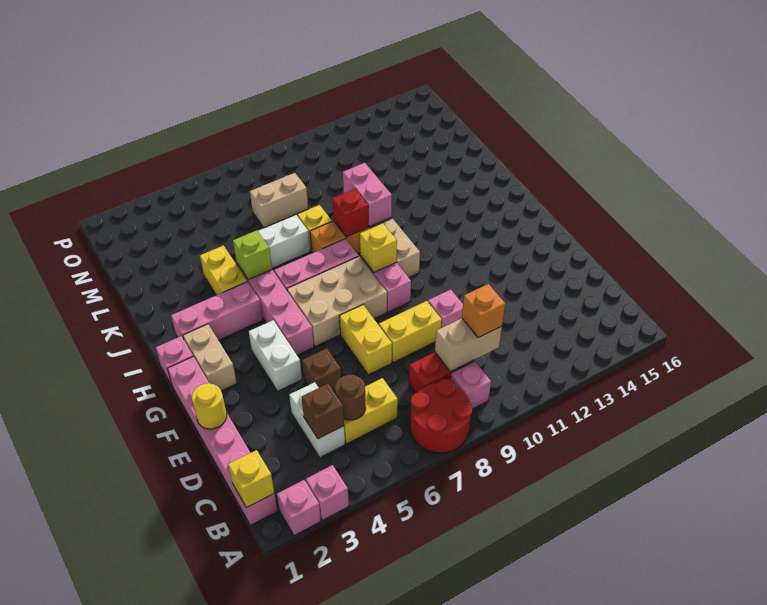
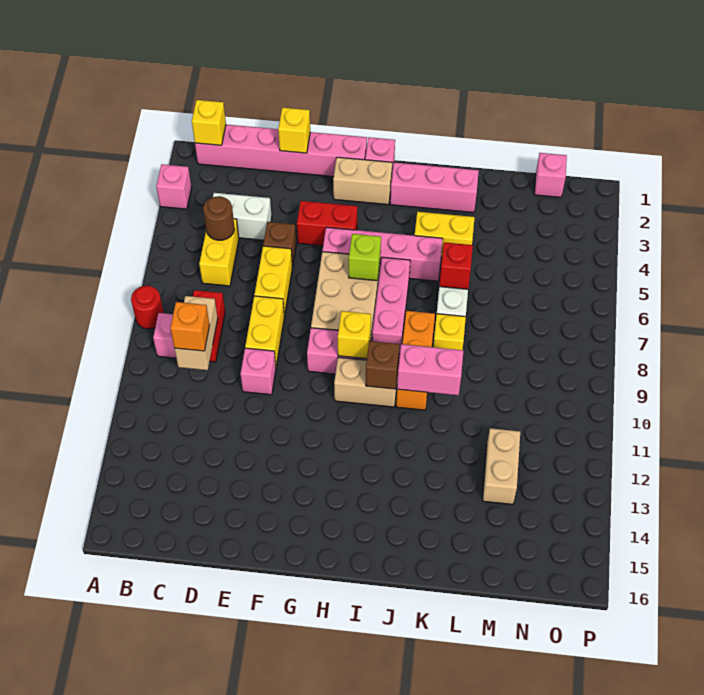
pink brick A2 level 1 -> pink brick N1 level 1
red round brick A7:B8 level 1 -> red round brick A8 level 1
brown brick C4 level 2 -> brown brick I10 level 2
yellow round brick E1 level 2 -> yellow brick E1 level 2
yellow brick E7:F7 level 1 -> yellow brick E6:E7 level 1
white brick F4:G4 level 1 -> red brick F4:G4 level 1
pink brick I2:I4 level 1 -> pink brick I2:K2 level 1
lime brick J5 level 2 -> lime brick H6 level 2
red brick J9 level 2 -> red brick K6 level 2
tan brick M7:M8 level 1 -> tan brick M12:M13 level 1

